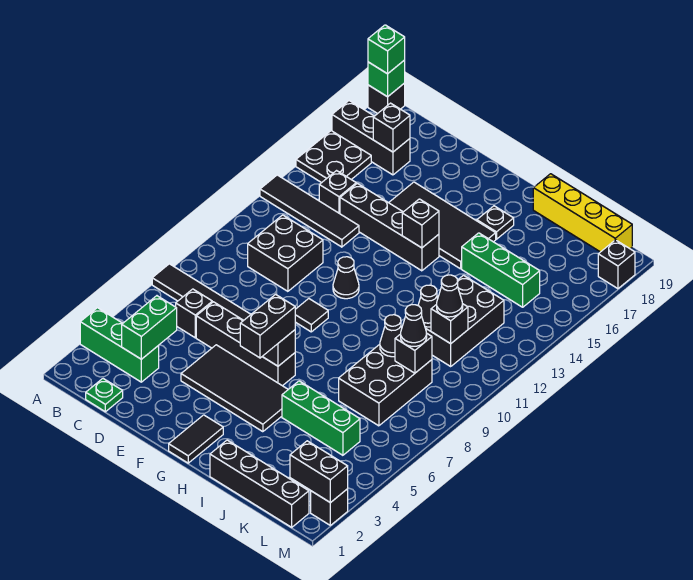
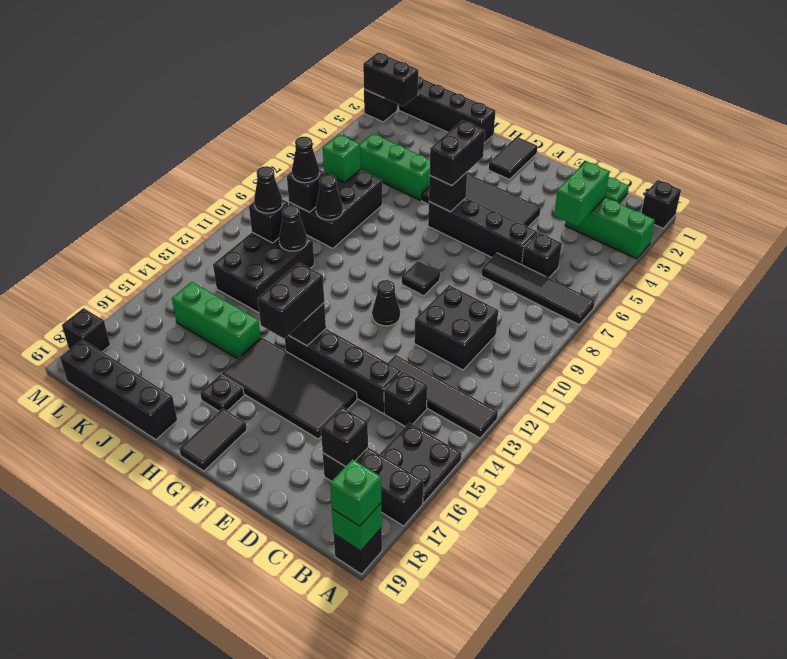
none -> black brick A1 level 1
none -> black brick G14:G15 level 3
none -> black tile G18:G19 level 1
yellow brick I19:L19 level 1 -> black brick I19:L19 level 1
none -> green brick K7 level 2

